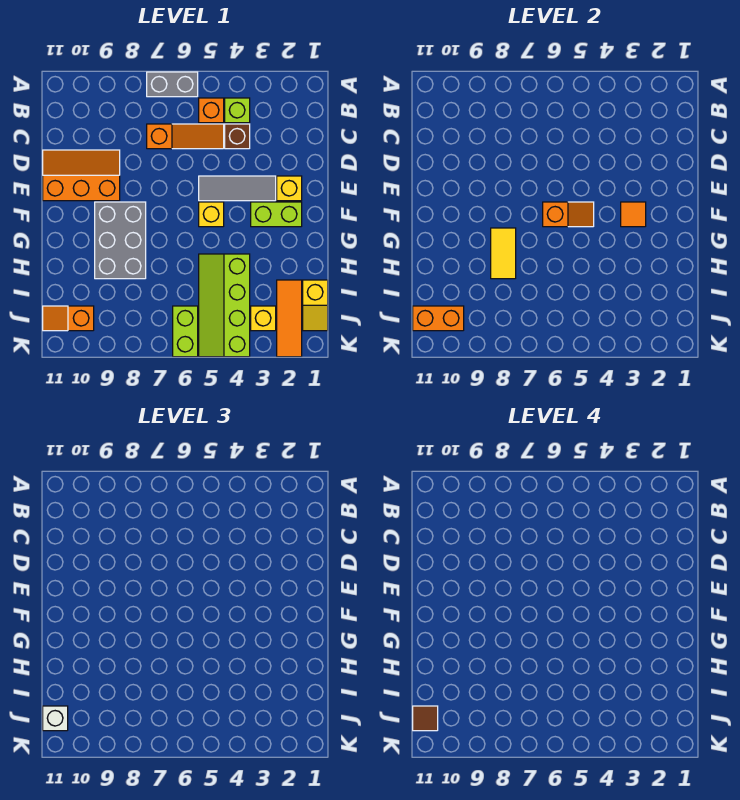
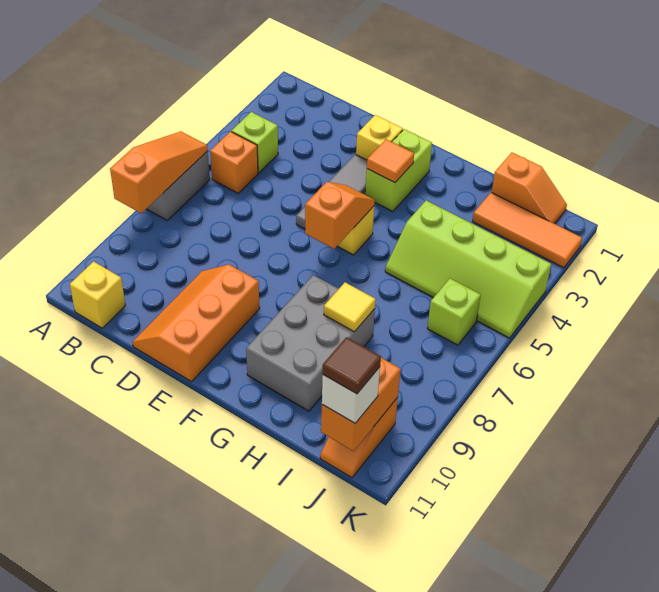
brown brick C4 level 1 -> none
orange slope C5:C7 level 1 top 7 -> orange slope A6:A8 level 2 top 8
grey brick F8:H9 level 1 -> grey brick G8:H10 level 1
yellow tile G8:H8 level 2 -> yellow tile H8 level 2
yellow slope I1:J1 level 1 top I -> orange slope I1:J1 level 1 top I
yellow brick J3 level 1 -> yellow brick B11 level 1
lime brick J6:K6 level 1 -> lime brick J6 level 1

